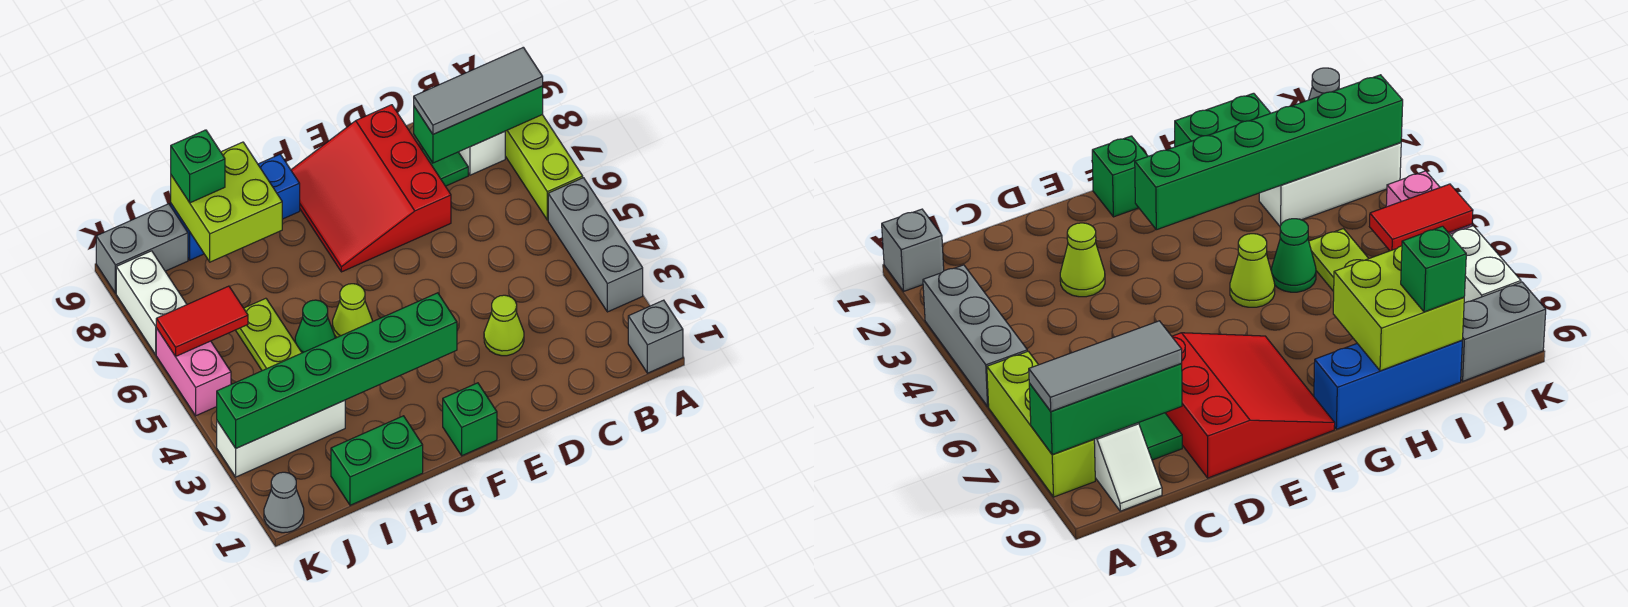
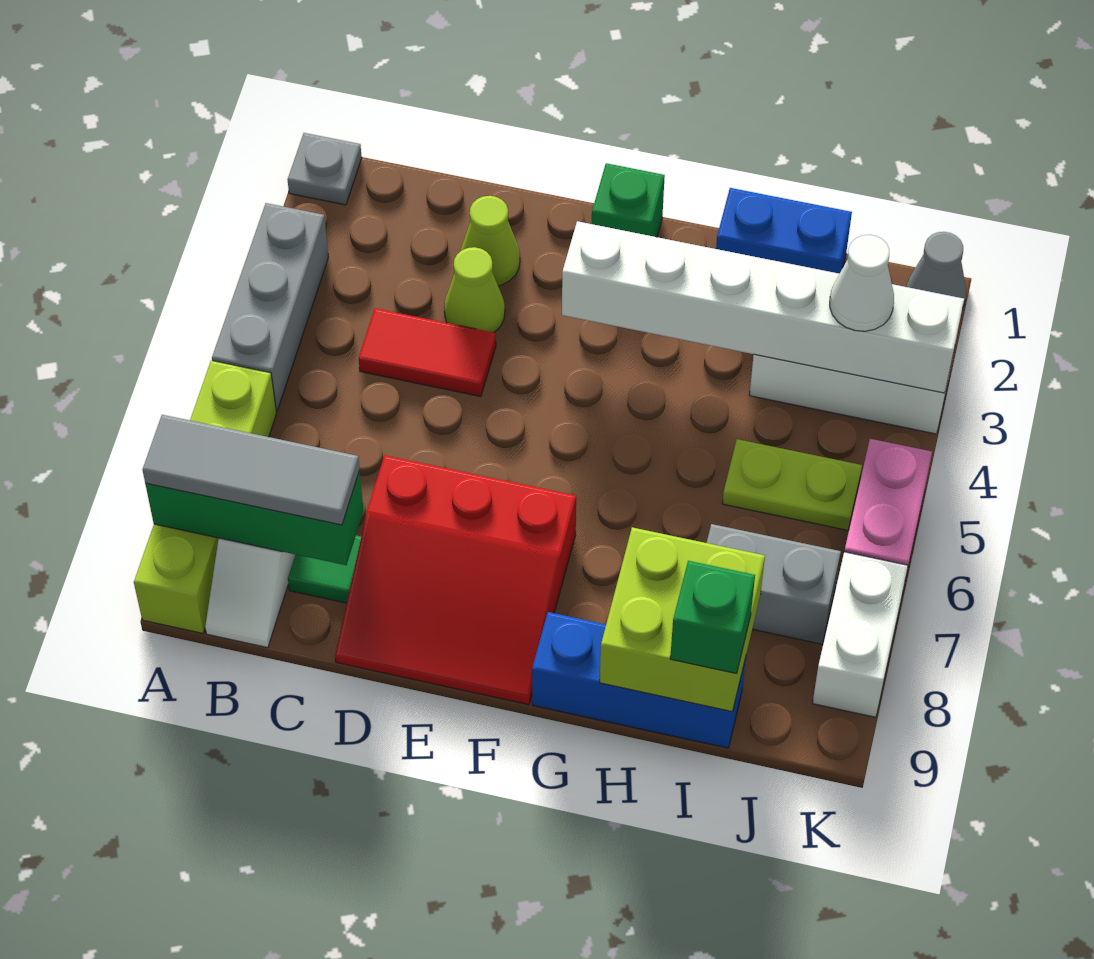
grey brick A1 level 1 -> grey plate A1 level 1
lime brick A6:A8 level 1 -> lime brick A6:A9 level 1
red slope D7:F9 level 1 top D -> red slope D7:F9 level 1 top 7
green brick F3:K3 level 2 -> white brick F3:K3 level 2
lime cone G5 level 1 -> lime cone D2 level 1
green brick H1:I1 level 1 -> blue brick H1:I1 level 1
green cone H5 level 1 -> none
lime plate I5:I6 level 1 -> lime plate I5:J5 level 1
none -> white cone J3 level 3
red tile J6:K6 level 2 -> red tile C4:D4 level 1
grey brick J9:K9 level 1 -> grey brick I7:J7 level 1

